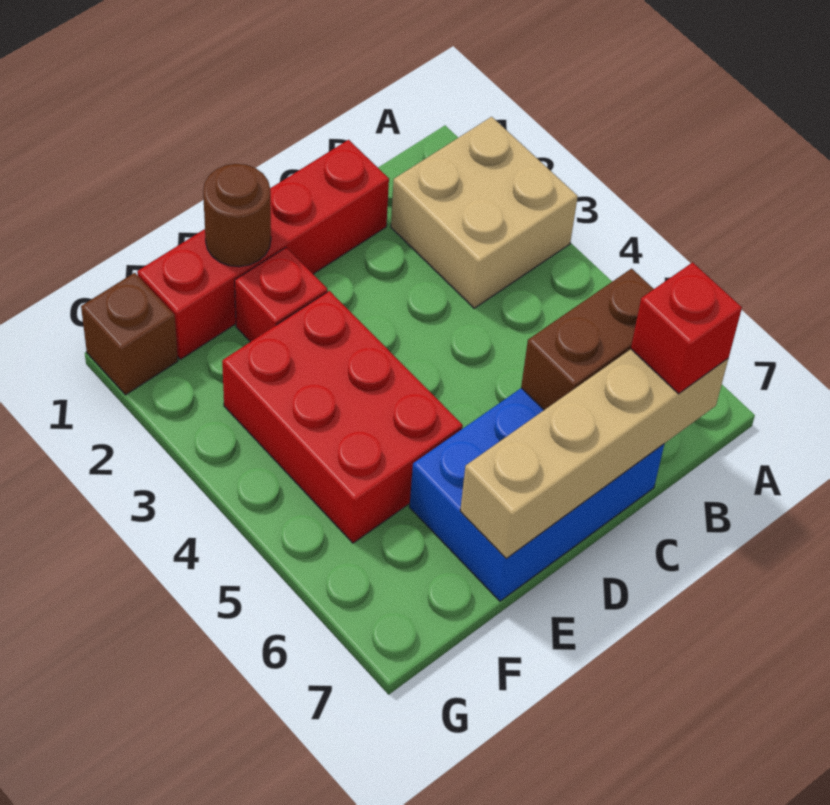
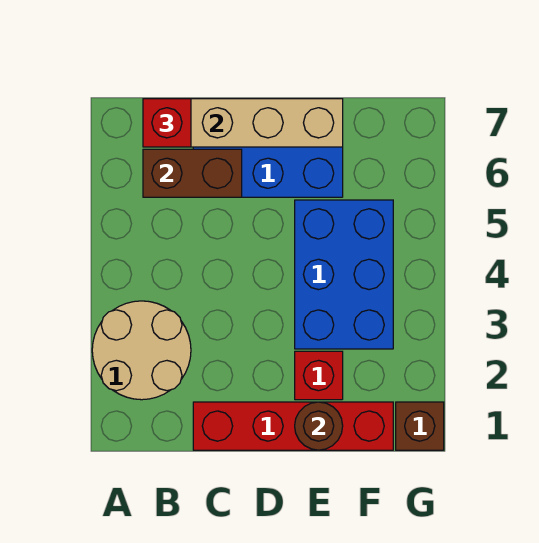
tan brick A2:B3 level 1 -> tan round brick A2:B3 level 1
red brick E3:F5 level 1 -> blue brick E3:F5 level 1

